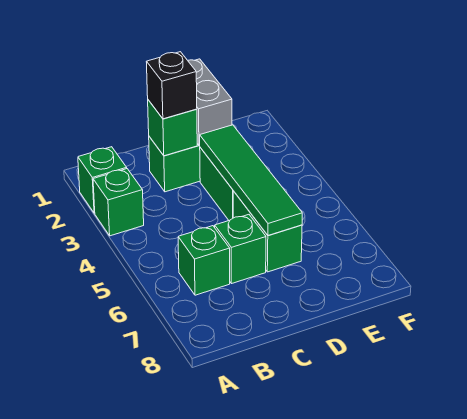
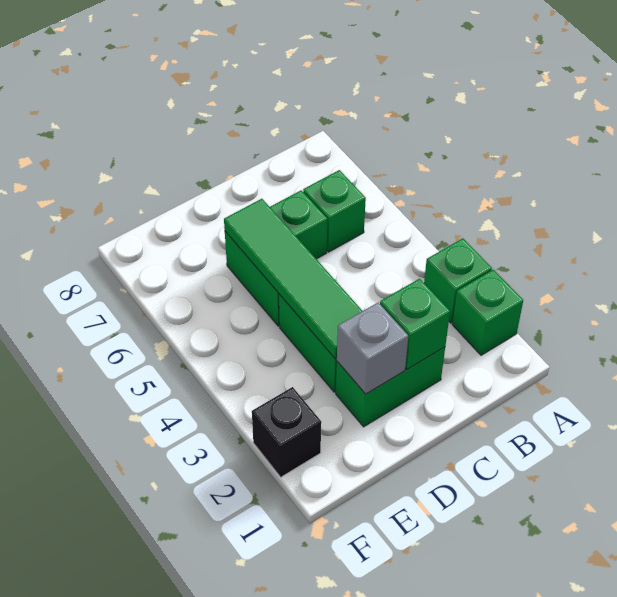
black brick C2 level 3 -> black brick F2 level 1
grey brick D1:D2 level 2 -> grey brick D2 level 2

